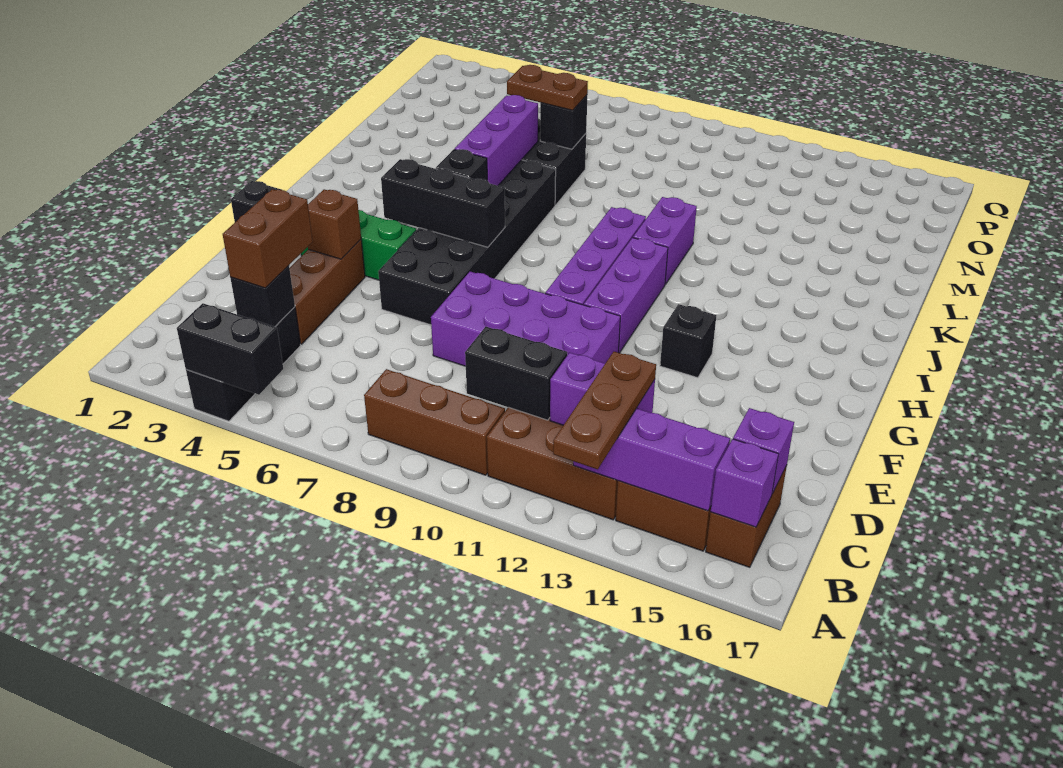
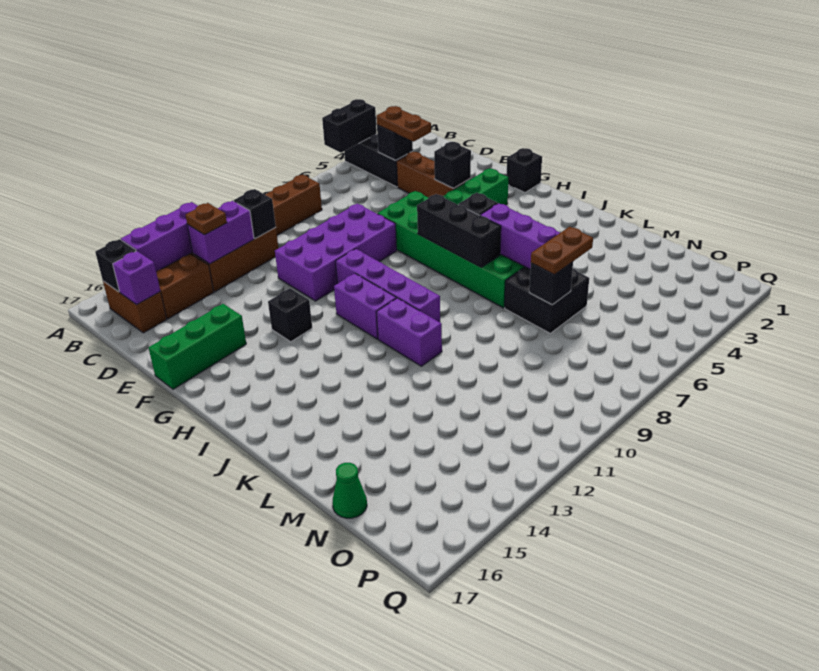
brown plate A13:C13 level 3 -> brown plate C13 level 3
purple brick B16 level 2 -> black brick B16 level 2
brown brick C4:D4 level 3 -> brown plate C4:D4 level 3
black brick C10:C11 level 2 -> black brick C11 level 2
brown brick F4 level 2 -> black brick F4 level 2
black brick F6:K7 level 1 -> green brick F6:K7 level 1
none -> green brick F15:F17 level 1
purple brick G11:I11 level 1 -> purple brick H11:I11 level 1
black brick H5:H7 level 2 -> black brick H7:J7 level 2
none -> green cone N17 level 1

